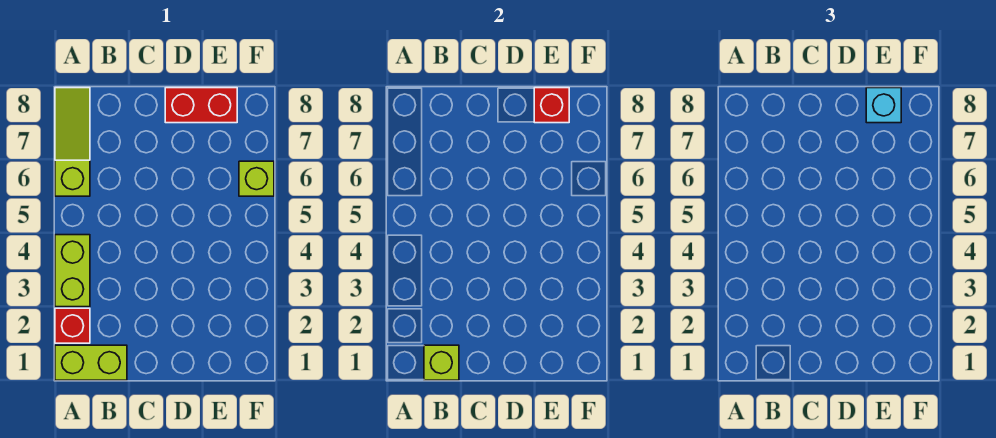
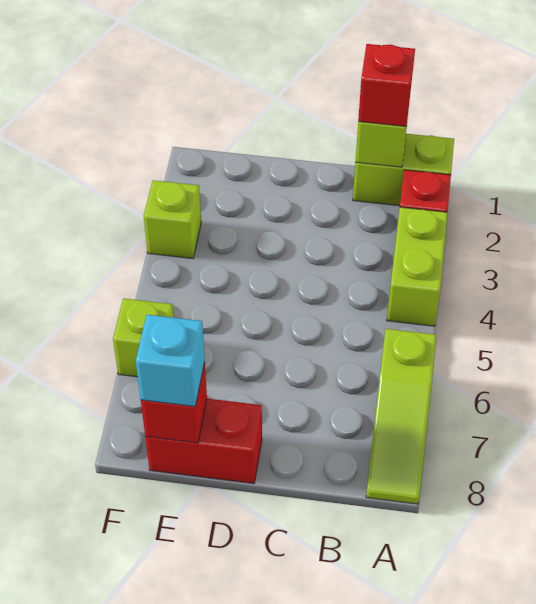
none -> red brick B1 level 3
none -> lime brick F3 level 1

